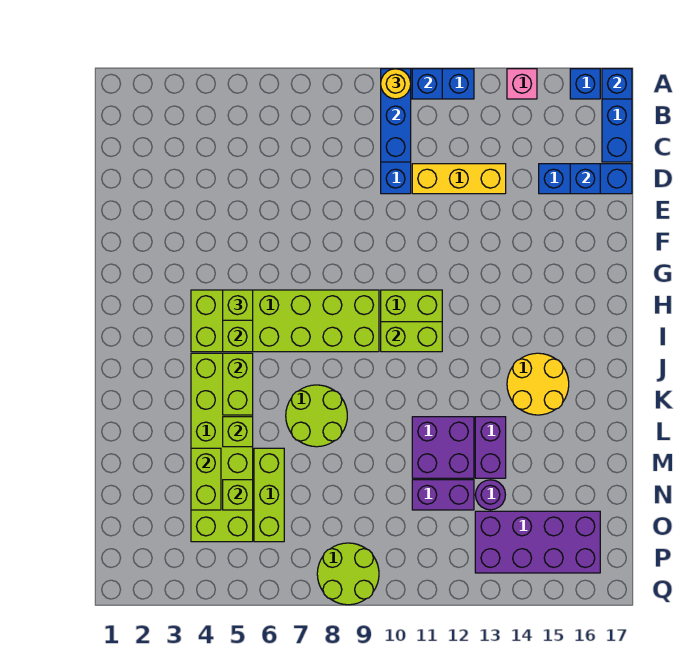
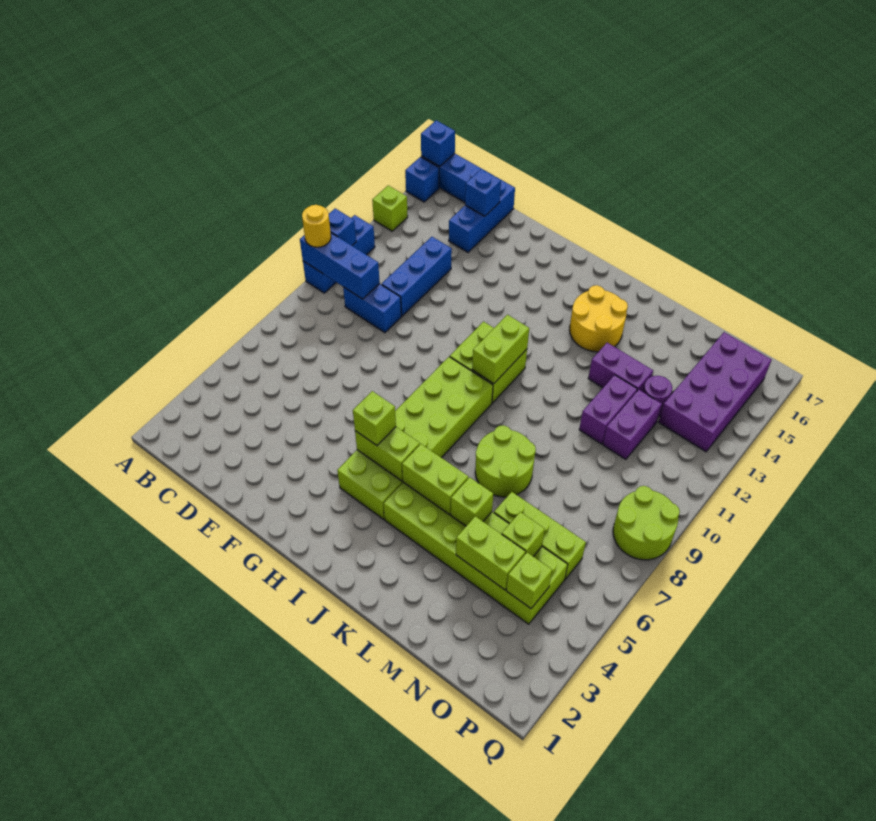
pink brick A14 level 1 -> lime brick A14 level 1
yellow brick D11:D13 level 1 -> blue brick D11:D13 level 1
purple brick L11:M12 level 1 -> purple brick M11:M12 level 1
none -> lime brick O4 level 2

